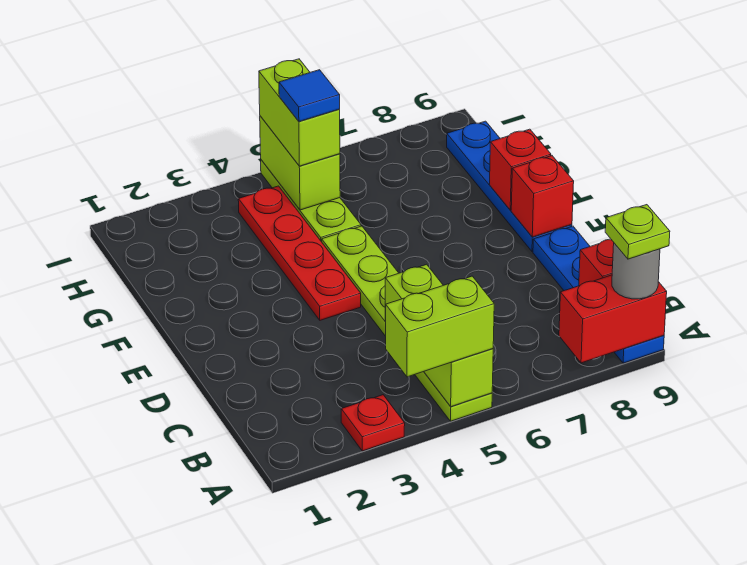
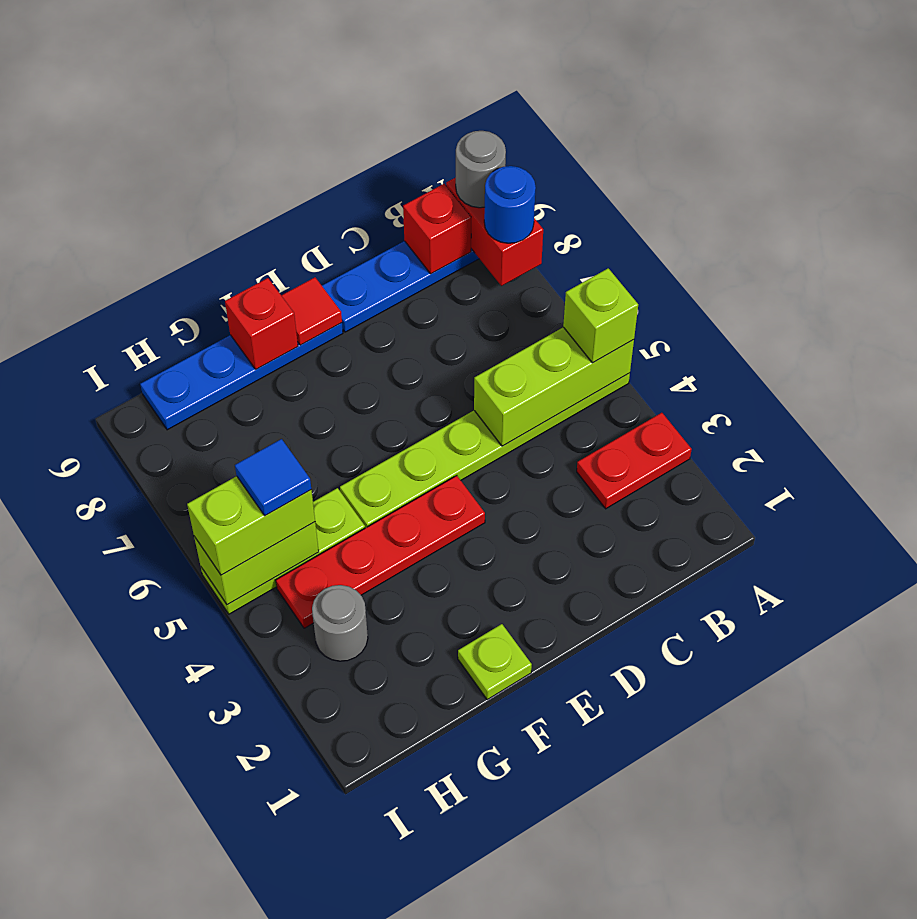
red plate A3 level 1 -> red plate A3:B3 level 1
lime brick A4:A5 level 3 -> lime brick A5 level 3
none -> blue round brick A8 level 3
lime plate A9 level 4 -> lime plate F1 level 1
red brick E9 level 2 -> red tile E9 level 2
none -> grey round brick H3 level 1

